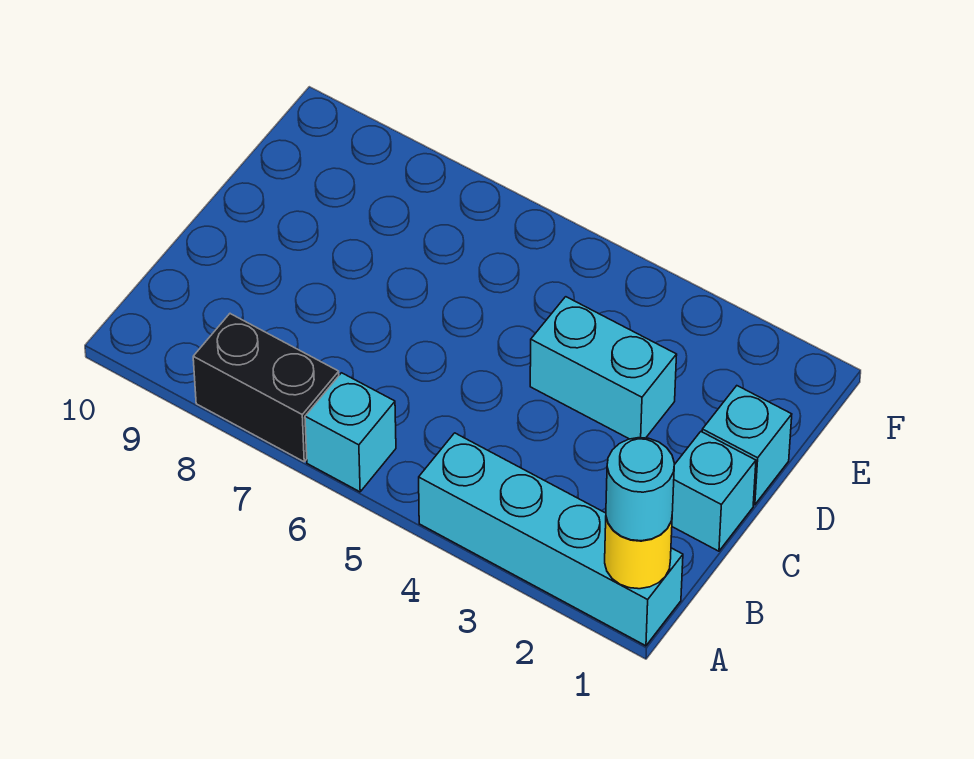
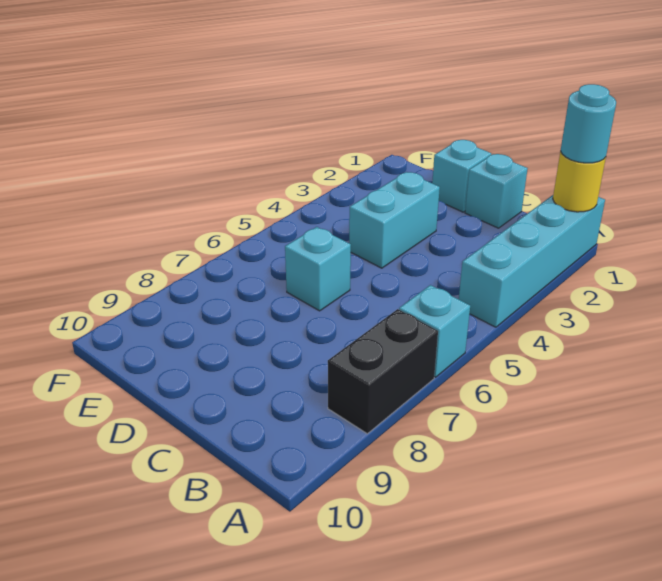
none -> cyan brick D6 level 1

